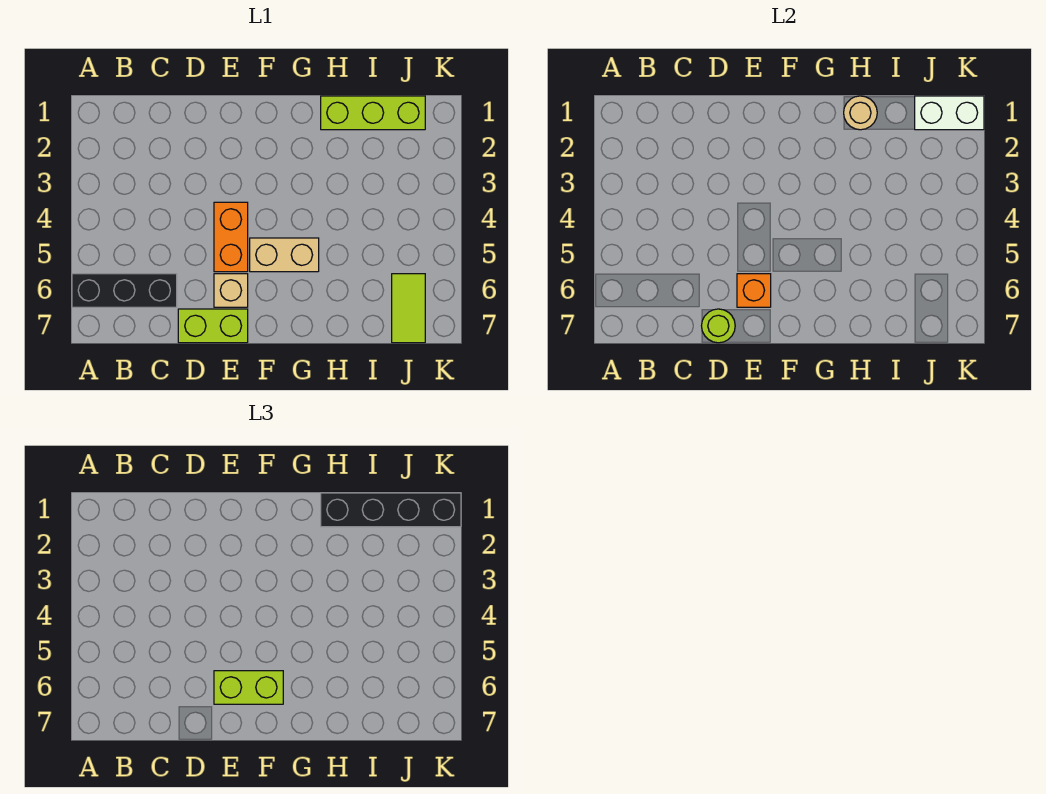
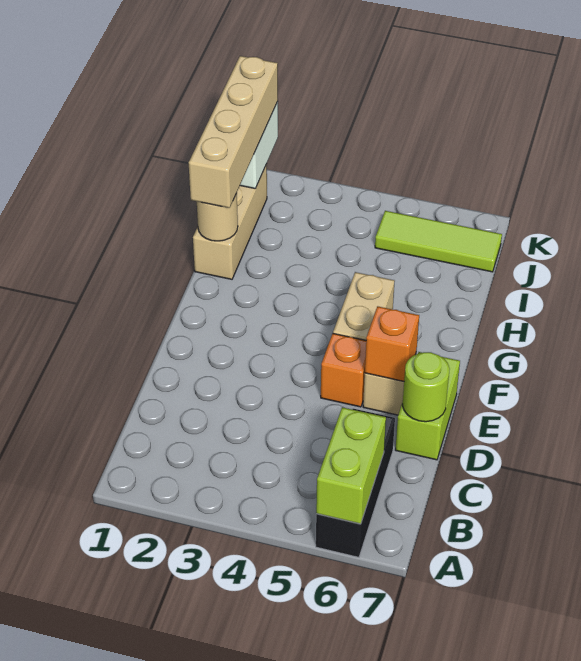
orange brick E4:E5 level 1 -> orange brick E5 level 1
lime brick E6:F6 level 3 -> lime brick A6:B6 level 2
lime brick H1:J1 level 1 -> tan brick H1:J1 level 1
black brick H1:K1 level 3 -> tan brick H1:K1 level 3
lime tile J6:J7 level 1 -> lime tile J5:J7 level 1

